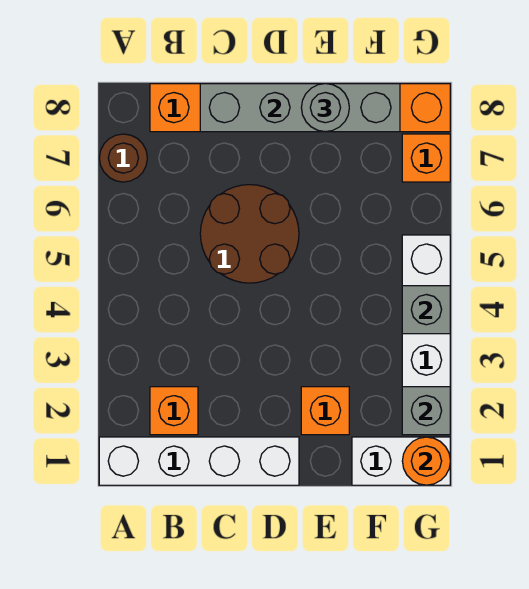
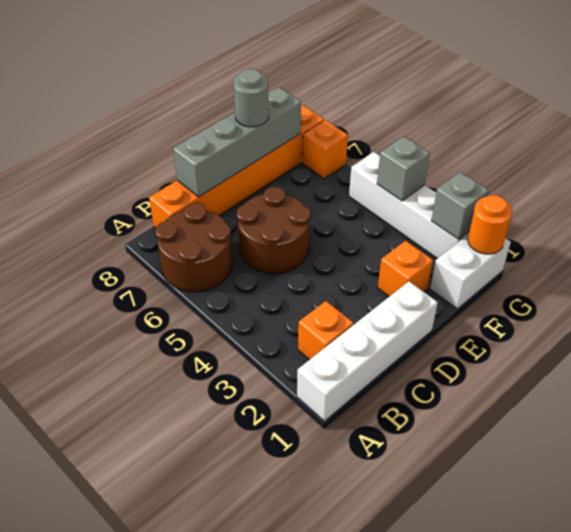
brown round brick A7 level 1 -> brown round brick A6:B7 level 1

